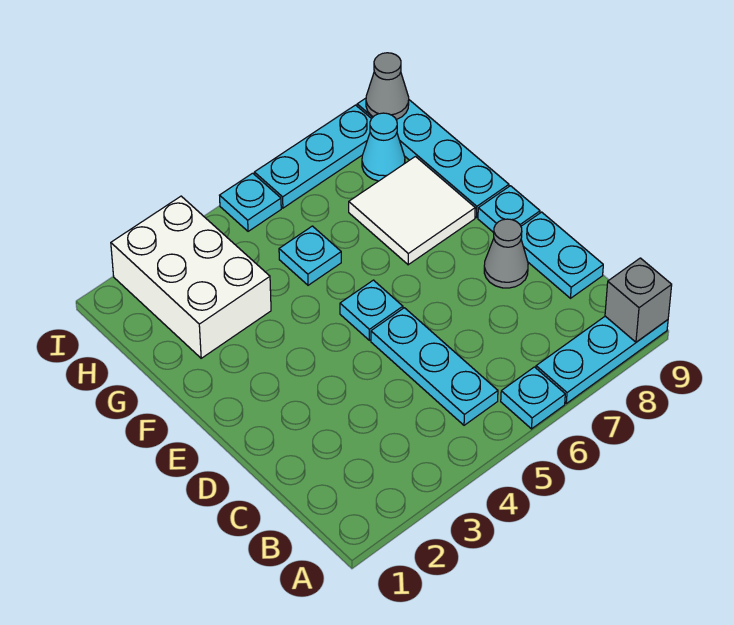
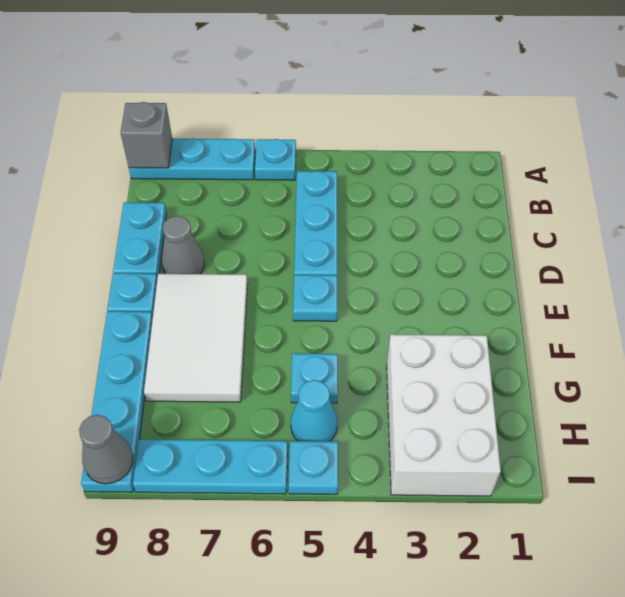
white tile F7:G8 level 1 -> white tile E7:G8 level 1
cyan cone H8 level 1 -> cyan cone H5 level 1

